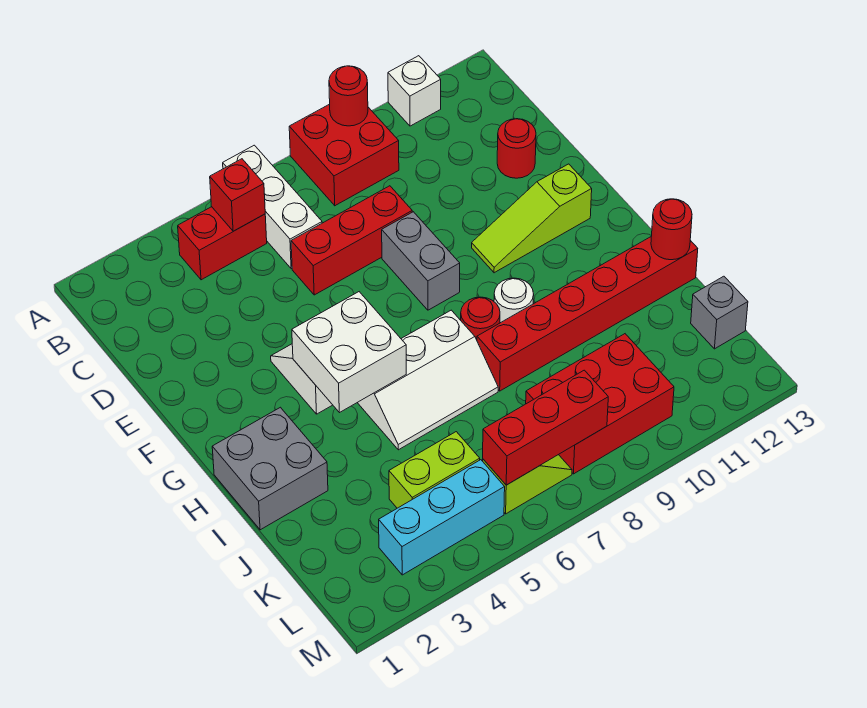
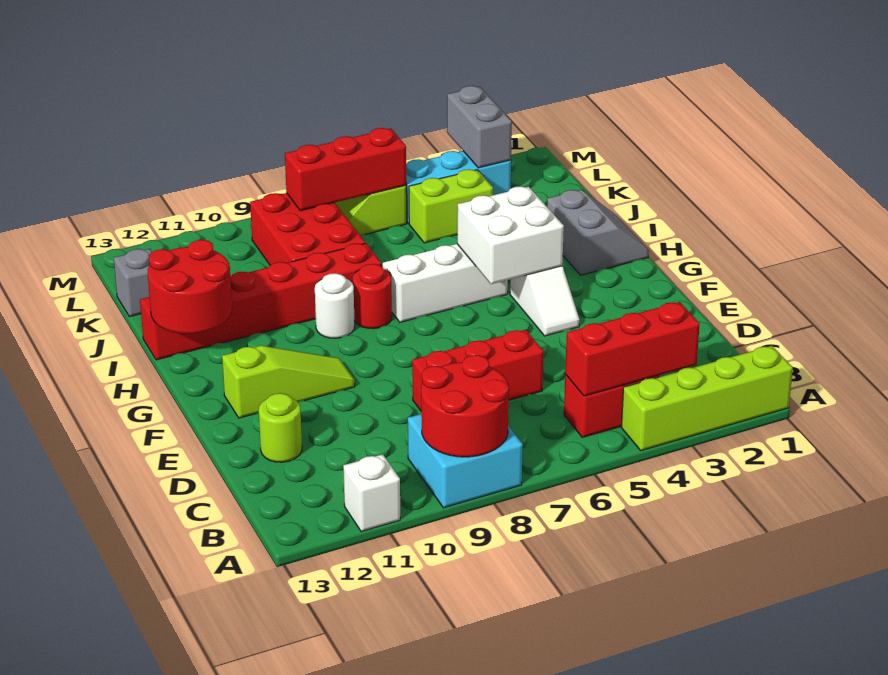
none -> lime brick A1:A4 level 1
white brick A6:C6 level 1 -> none
red brick A8:B9 level 1 -> cyan brick A8:B9 level 1
red round brick A9 level 2 -> red round brick A8:B9 level 2
red brick B5 level 2 -> red brick B3:B5 level 2
red round brick D12 level 1 -> lime round brick D12 level 1
grey brick E8:F8 level 1 -> grey brick L3:M3 level 2
grey brick H1:I2 level 1 -> grey slope H1:I2 level 1 top 2
red round brick I13 level 2 -> red round brick H12:I13 level 2
red brick K8:L10 level 1 -> red brick J8:L9 level 1

